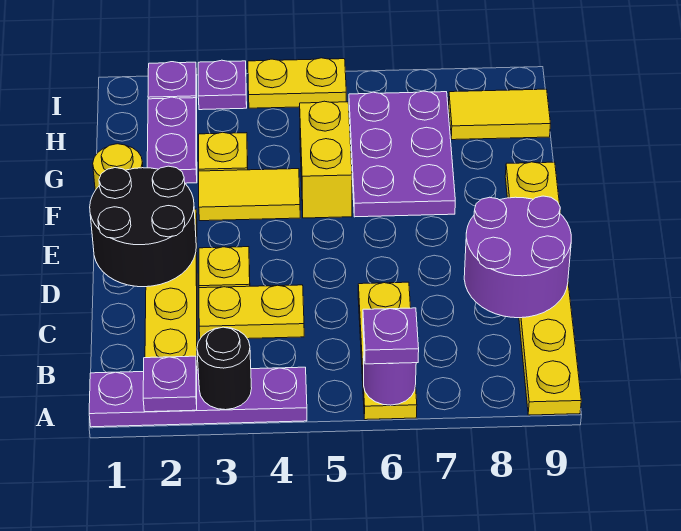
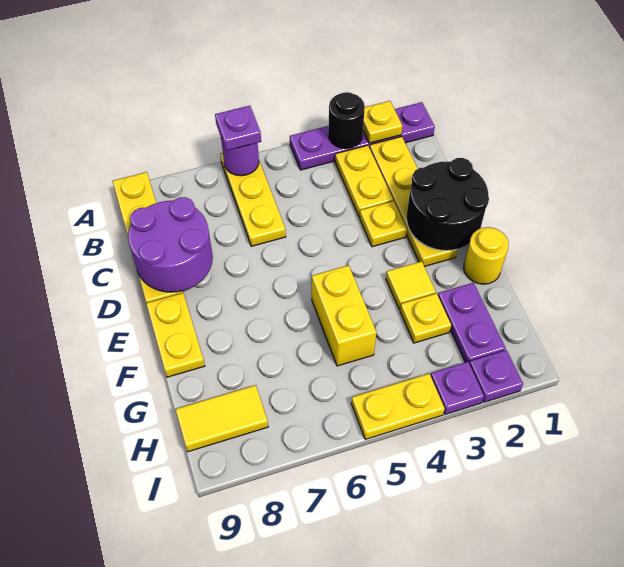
purple plate A2 level 2 -> yellow plate A2 level 2
yellow plate C3:C4 level 1 -> yellow plate B3:C3 level 1
yellow tile F3:F4 level 1 -> yellow tile F3 level 1
purple plate F6:H7 level 1 -> none

